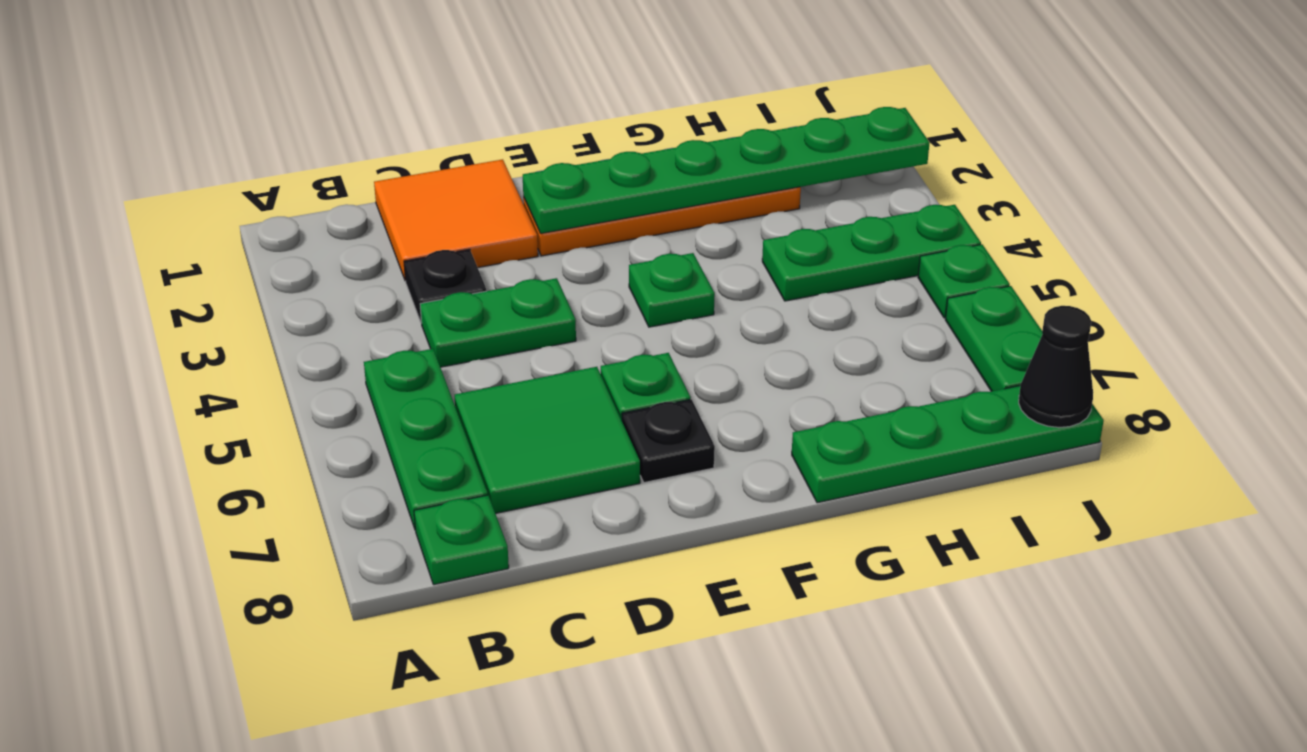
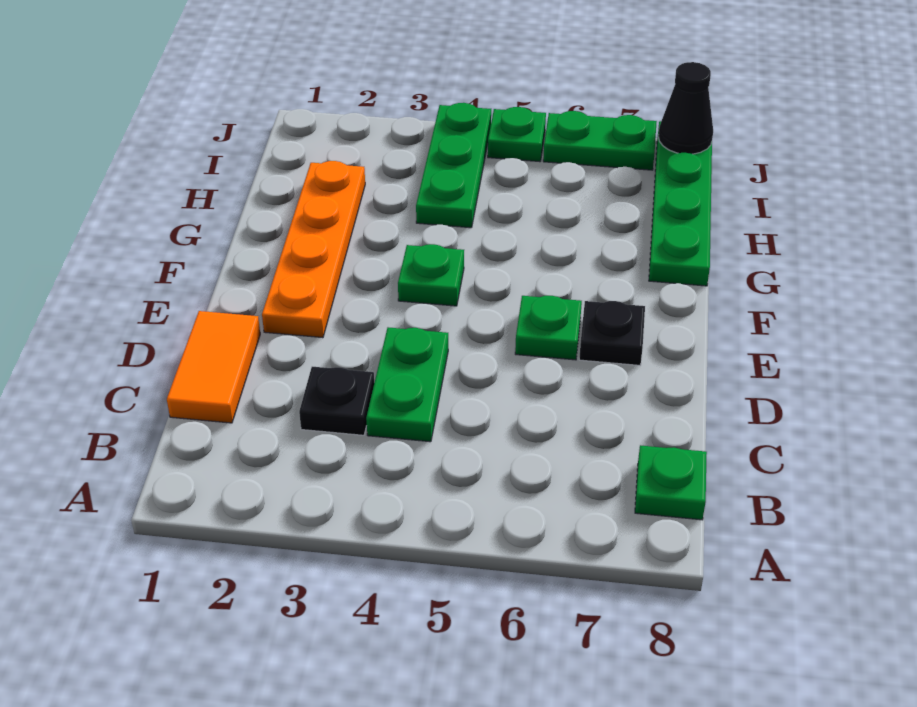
green plate B5:B7 level 1 -> none
orange tile C1:D2 level 1 -> orange tile C1:D1 level 1
green tile C6:D7 level 1 -> none
green plate E2:J2 level 2 -> none

